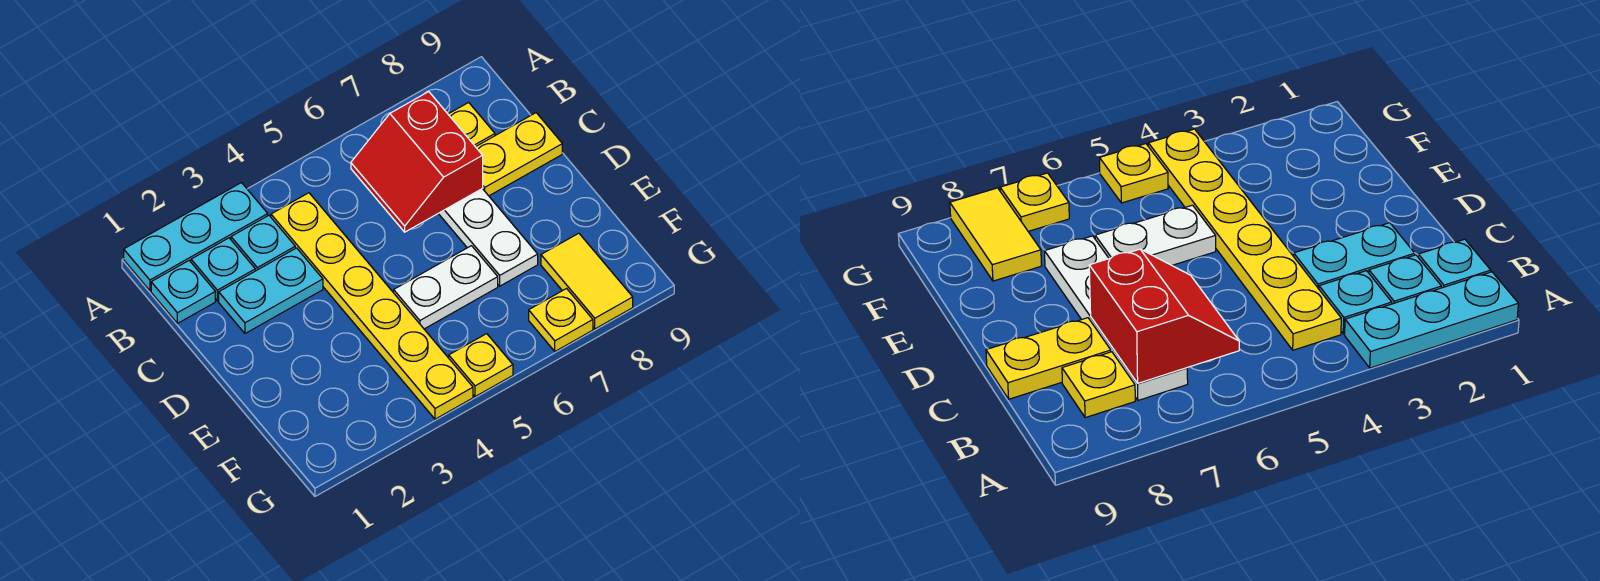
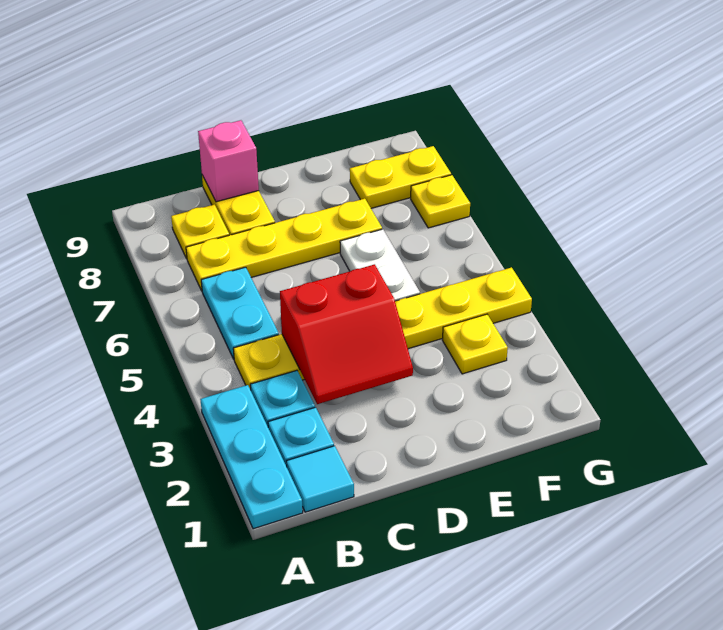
cyan plate B1 level 1 -> cyan tile B1 level 1
red slope B6:C7 level 2 top 7 -> red slope C3:D4 level 2 top 4
white plate B7:E7 level 1 -> yellow plate B7:E7 level 1
cyan plate C2:C3 level 1 -> cyan plate B5:B6 level 1
none -> pink brick C9 level 2
yellow tile F8:G8 level 1 -> yellow plate F8:G8 level 1
yellow plate G5 level 1 -> yellow plate F3 level 1

